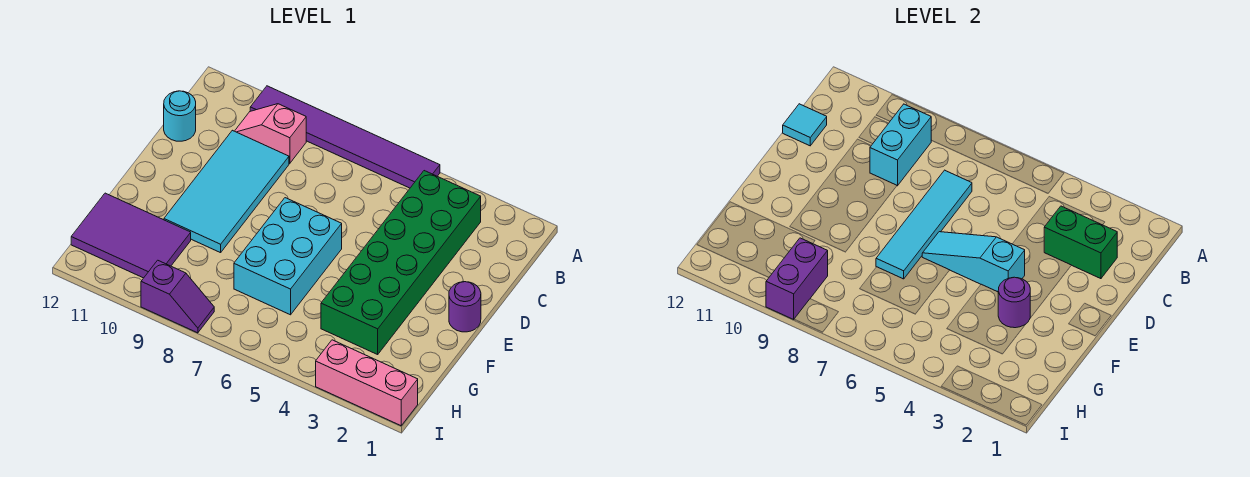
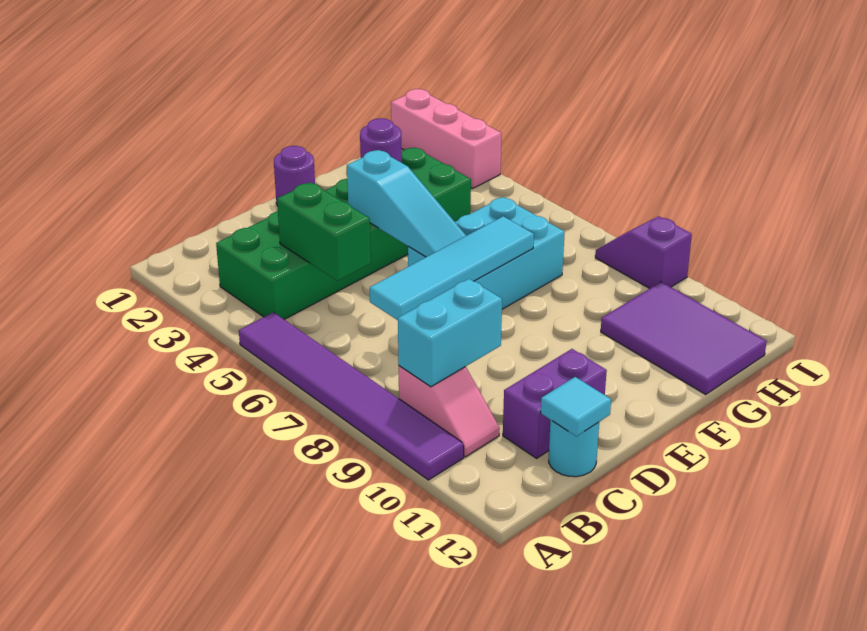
green brick C2:C3 level 2 -> green brick C4:C5 level 2
cyan tile C9:F10 level 1 -> none
purple brick H9:I9 level 2 -> purple brick C11:D11 level 1

